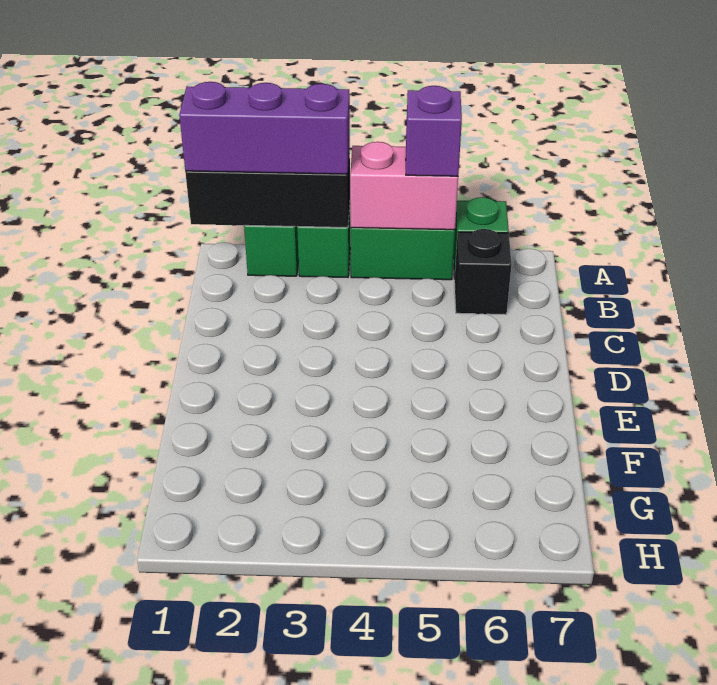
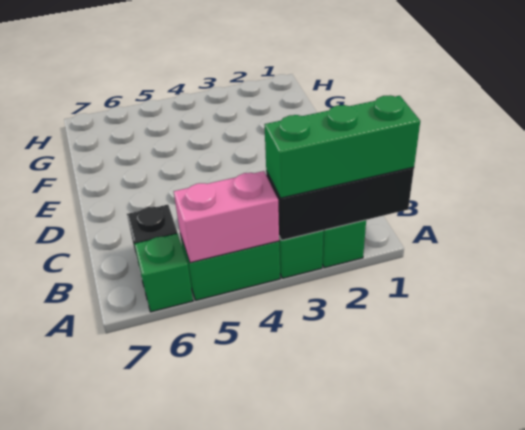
purple brick A1:A3 level 3 -> green brick A1:A3 level 3
purple brick A5 level 3 -> none

